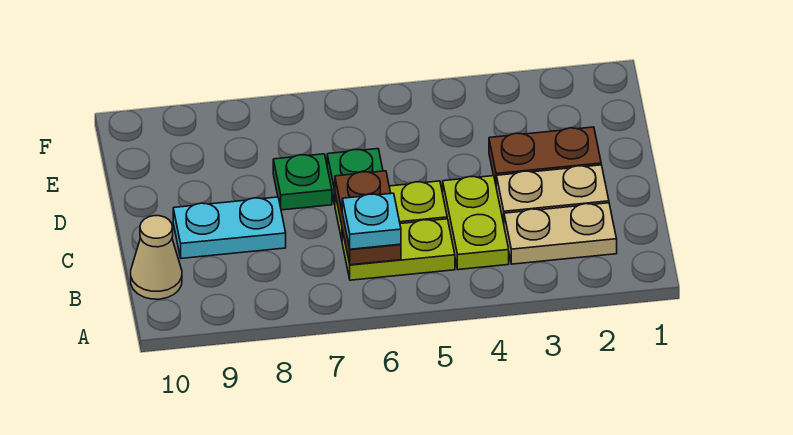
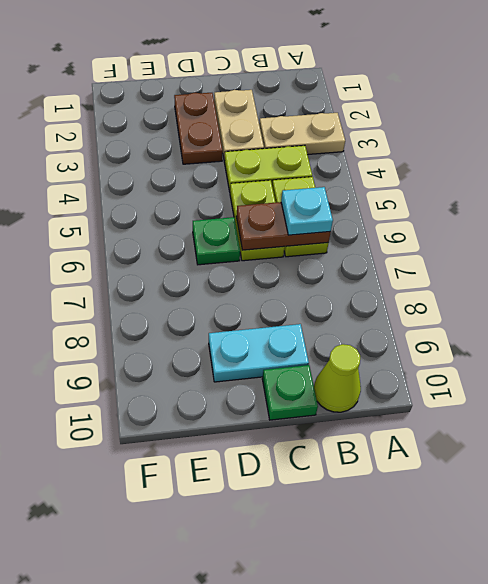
tan plate B2:B3 level 1 -> tan plate A3:B3 level 1
tan cone B10 level 1 -> lime cone B10 level 1
cyan plate C8:C9 level 1 -> cyan plate C9:D9 level 1
green plate D7 level 1 -> green plate C10 level 1

